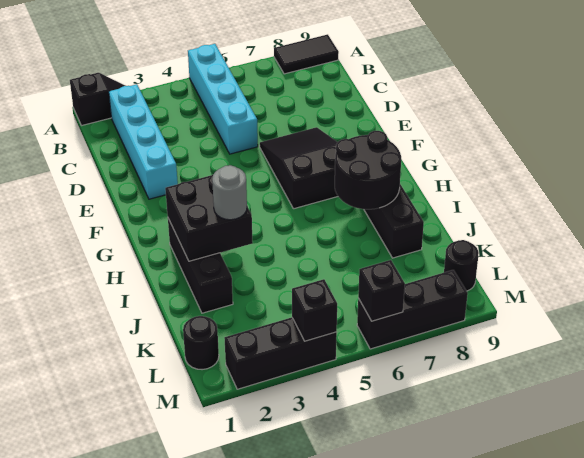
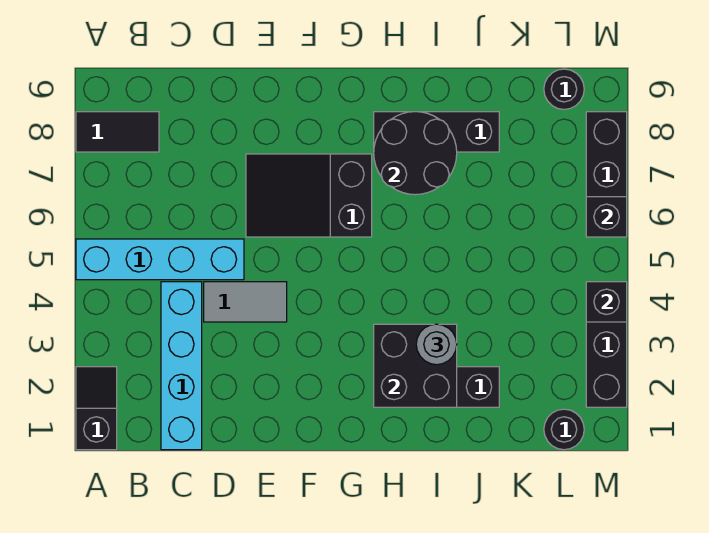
black tile A8:A9 level 1 -> black tile A8:B8 level 1
cyan brick B2:E2 level 1 -> cyan brick C1:C4 level 1
none -> grey tile D4:E4 level 1

